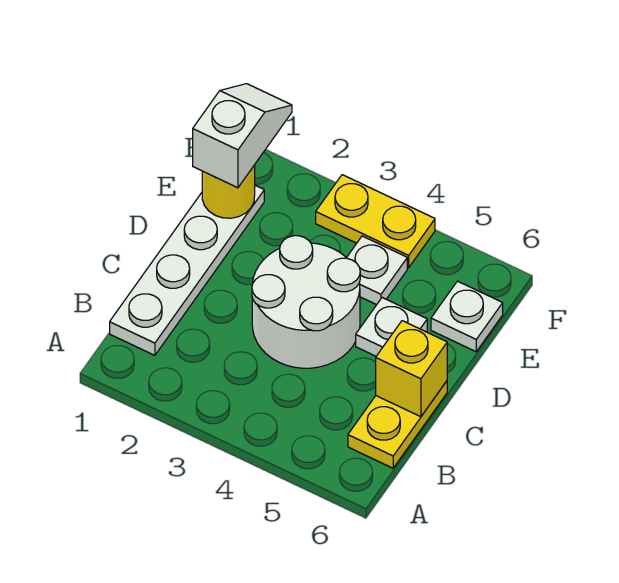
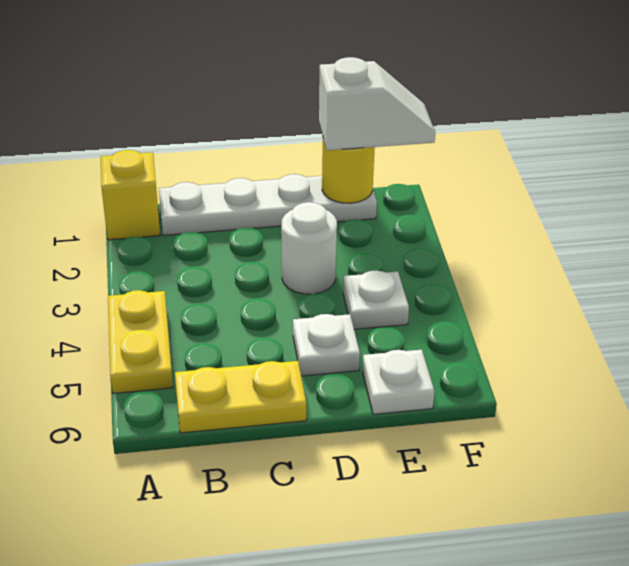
white round brick C3:D4 level 1 -> white round brick D3 level 1
yellow brick C6 level 2 -> yellow brick A1 level 1
yellow plate F3:F4 level 1 -> yellow plate A4:A5 level 1

